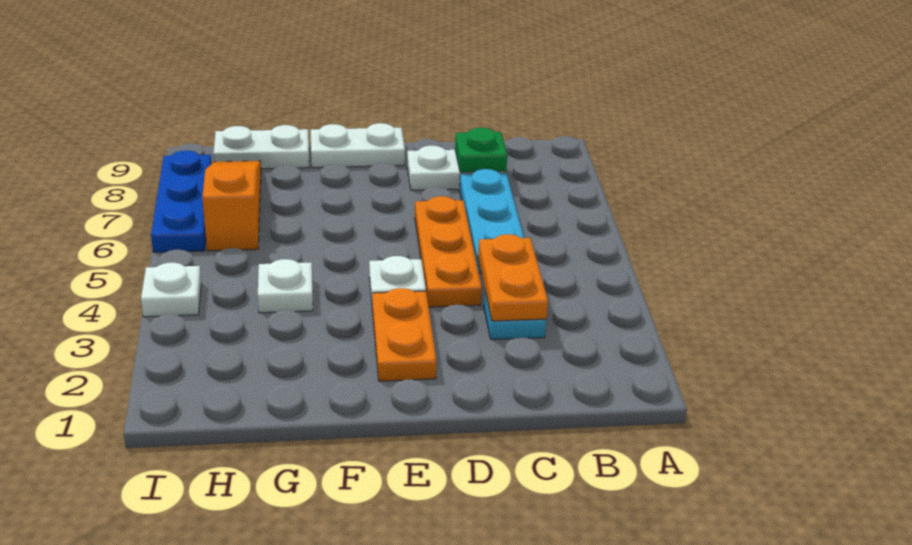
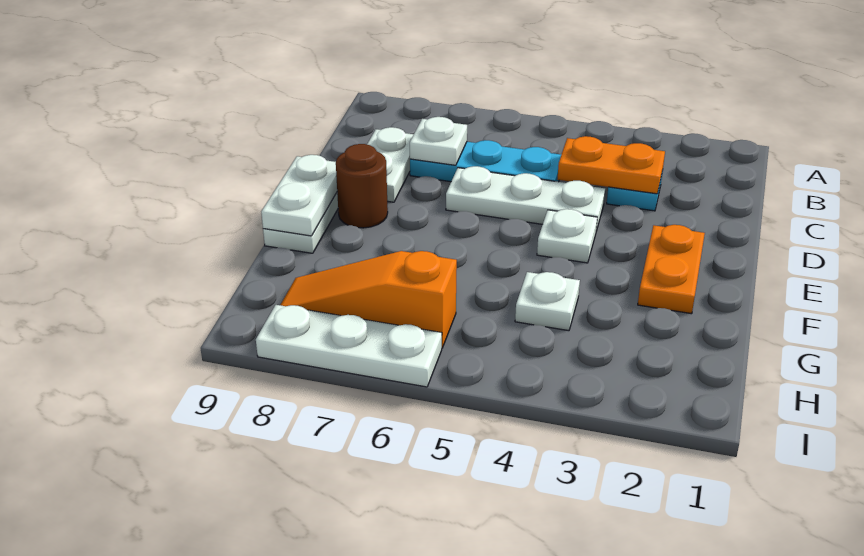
green plate C8 level 2 -> none
orange plate D4:D6 level 1 -> white plate D4:D6 level 1
orange plate E2:E3 level 1 -> orange plate E2:F2 level 1
none -> brown round brick E8 level 1
white plate G9:H9 level 1 -> white plate E9:F9 level 2
white plate I4 level 1 -> white plate C7 level 2
blue plate I6:I8 level 1 -> white plate I6:I8 level 1

